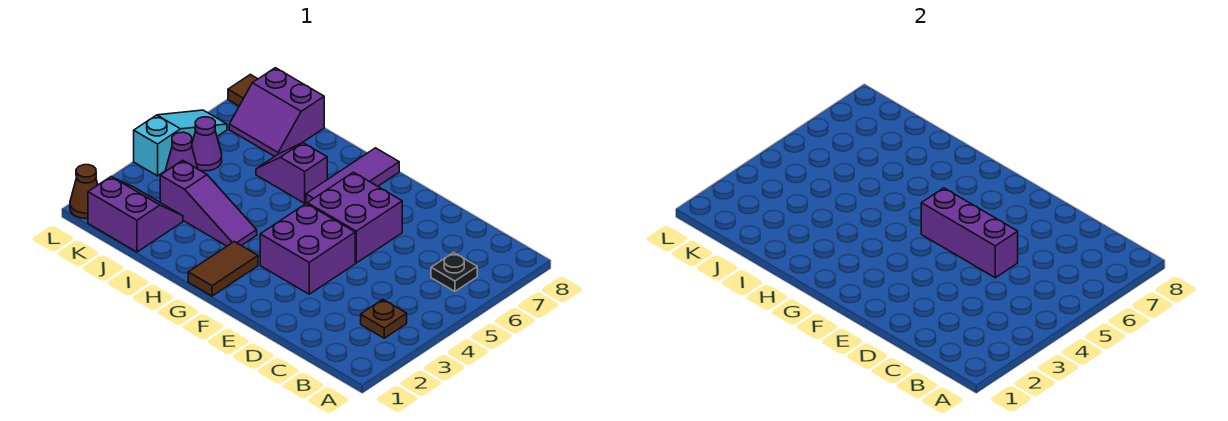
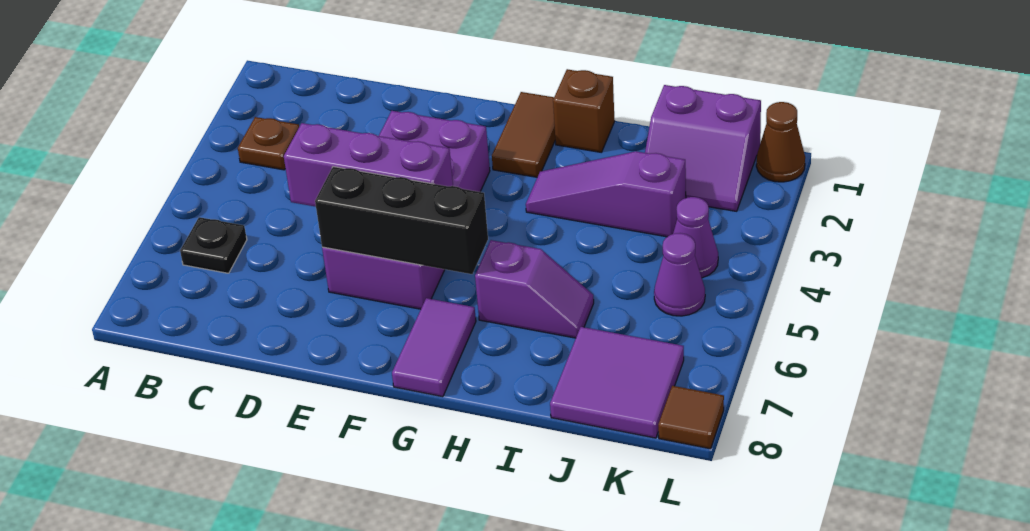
none -> black brick E6:G6 level 2
purple tile G6:G8 level 1 -> purple tile G7:G8 level 1
none -> brown brick H1 level 1
purple slope J7:K8 level 1 top 8 -> purple tile J7:K8 level 1
cyan slope L4:L6 level 1 top 4 -> none

